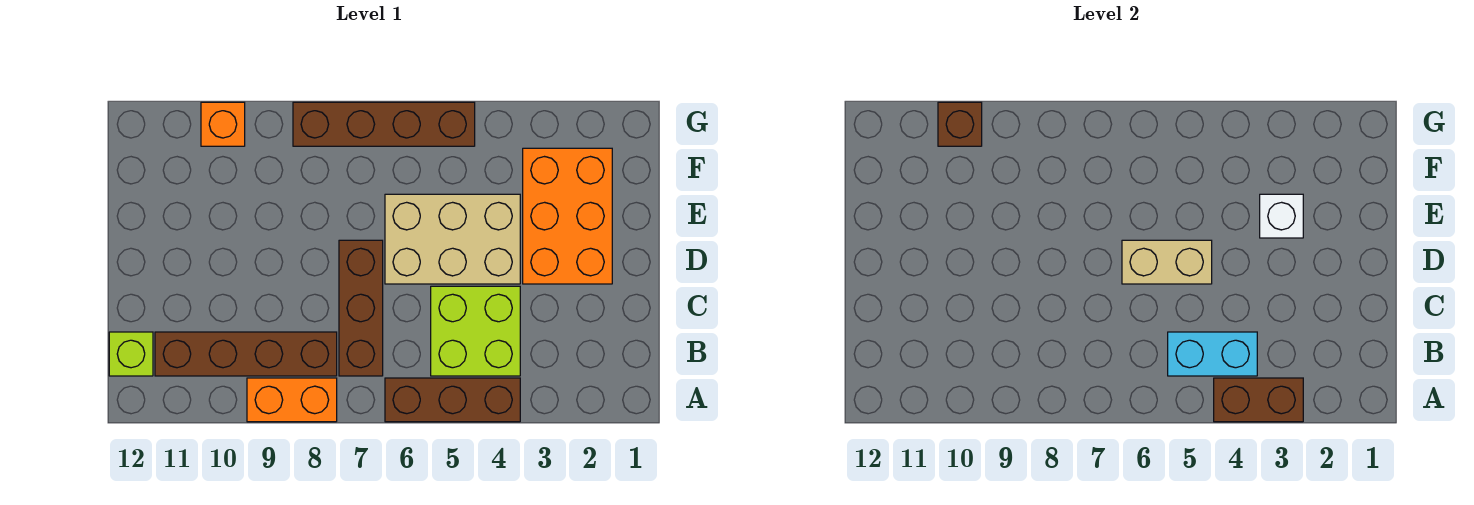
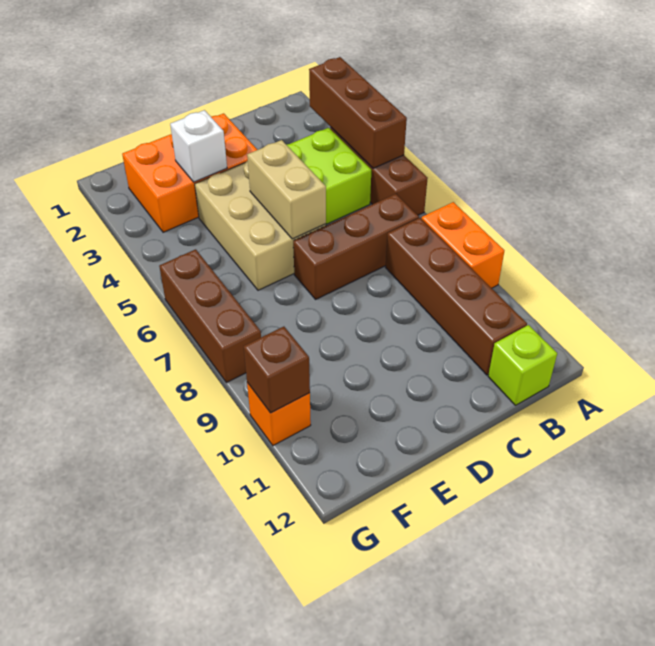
brown brick A3:A4 level 2 -> brown brick A3:A5 level 2
cyan brick B4:B5 level 2 -> none
brown brick G5:G8 level 1 -> brown brick G6:G8 level 1

